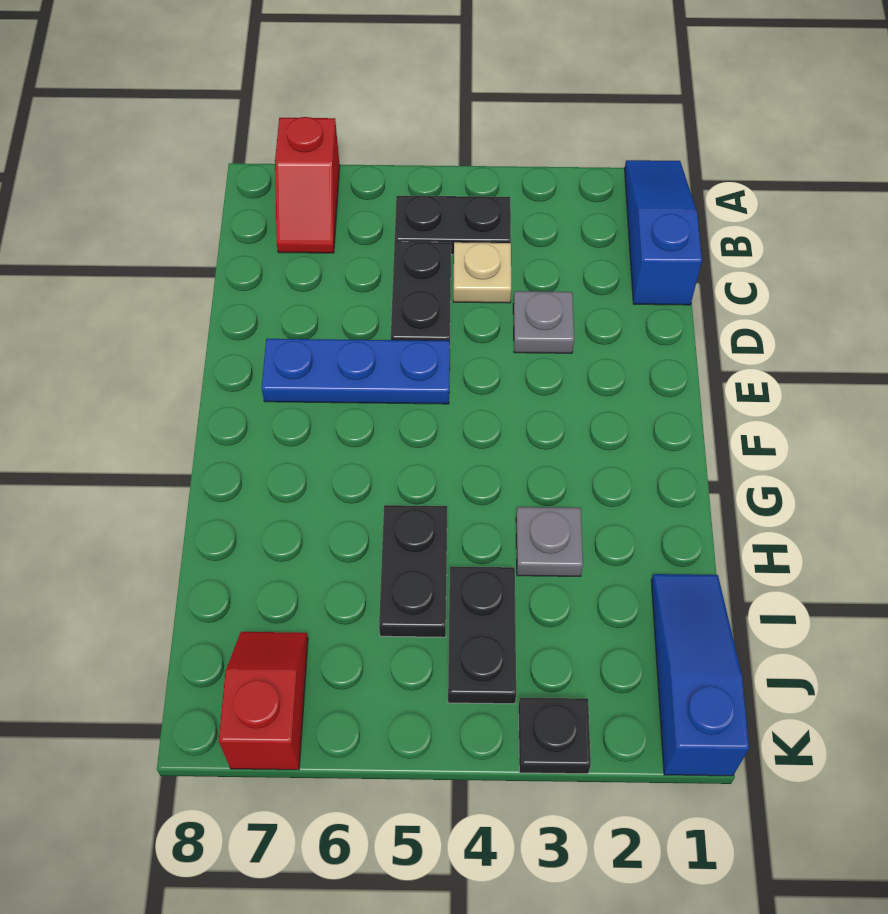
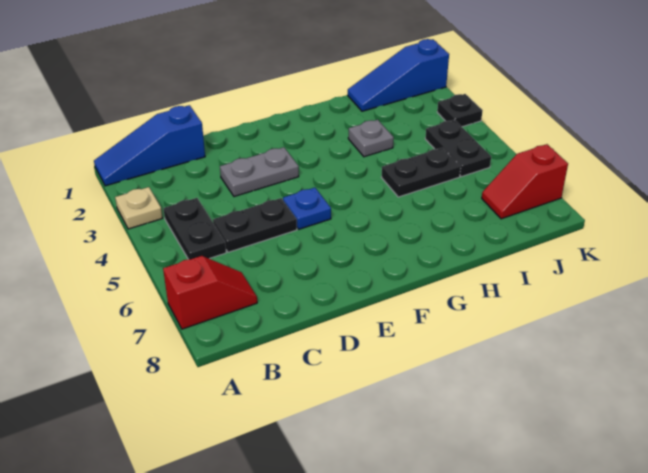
tan plate C4 level 1 -> tan plate A3 level 1
grey plate D3 level 1 -> grey plate D3:E3 level 1
blue plate E5:E7 level 1 -> blue plate E5 level 1
black plate I4:J4 level 1 -> black plate J4:J5 level 1

